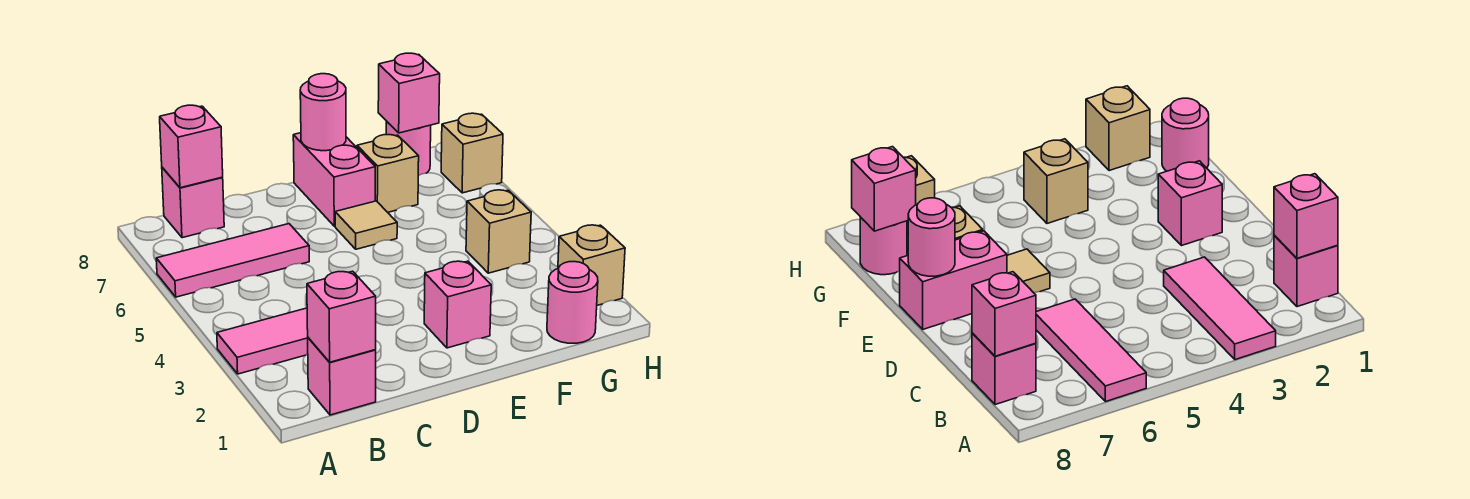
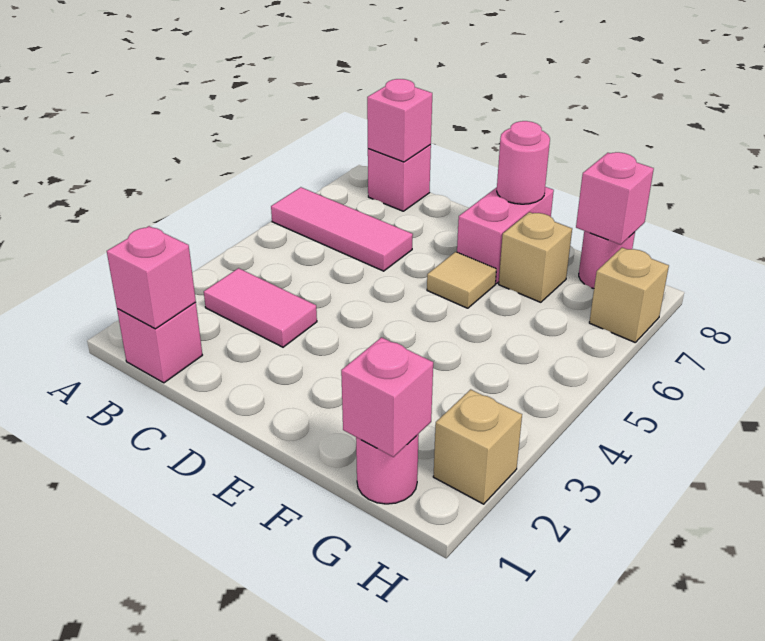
pink tile A3:C3 level 1 -> pink tile B3:C3 level 1
pink brick E2 level 1 -> pink brick G1 level 2
tan brick G4 level 1 -> none

